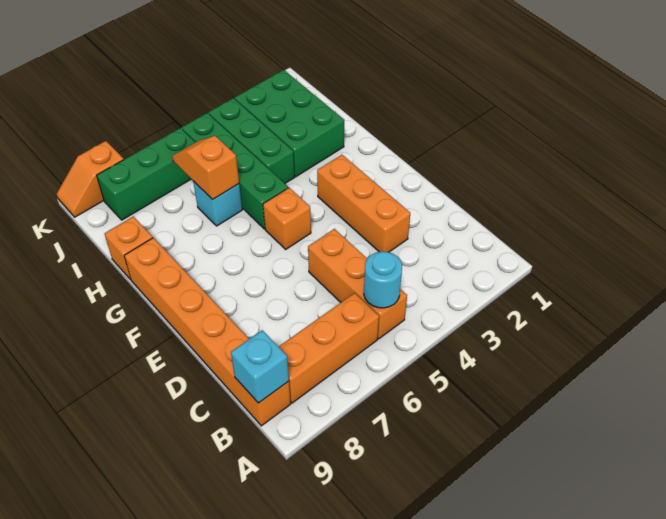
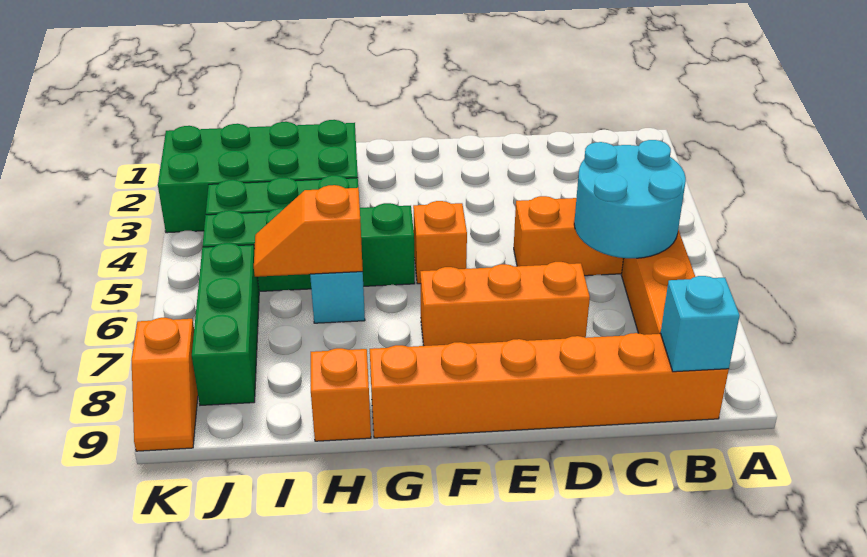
cyan round brick B5 level 2 -> cyan round brick B5:C6 level 2
orange brick D3:F3 level 1 -> orange brick D7:F7 level 1
green brick H2:J3 level 1 -> green brick H2:K3 level 1

